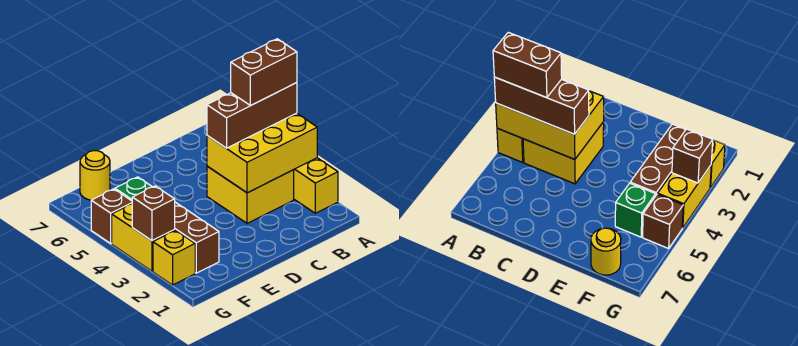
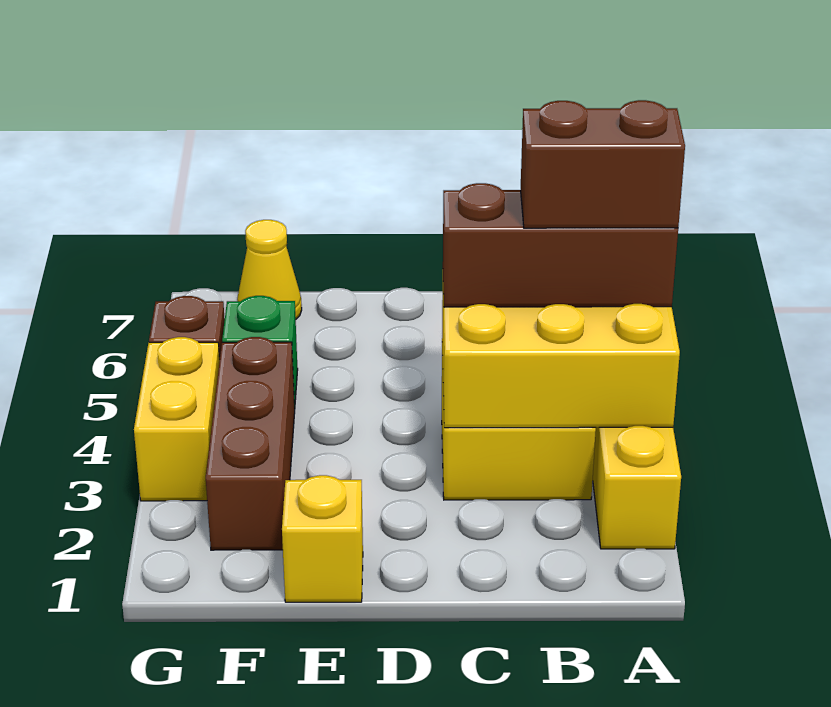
yellow round brick F7 level 1 -> yellow cone F7 level 1
yellow brick G2 level 1 -> yellow brick E1 level 1
brown brick G3 level 2 -> none

